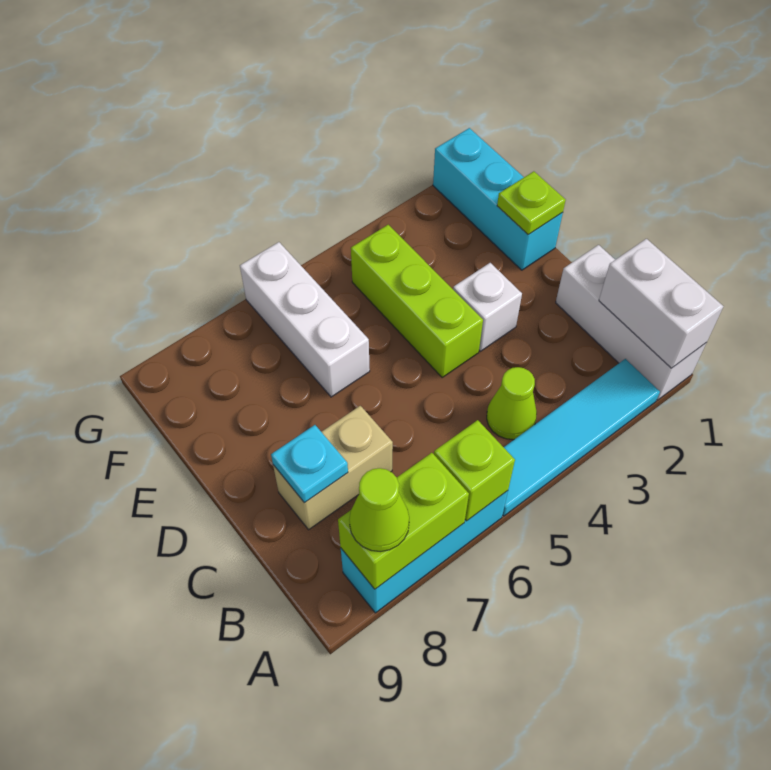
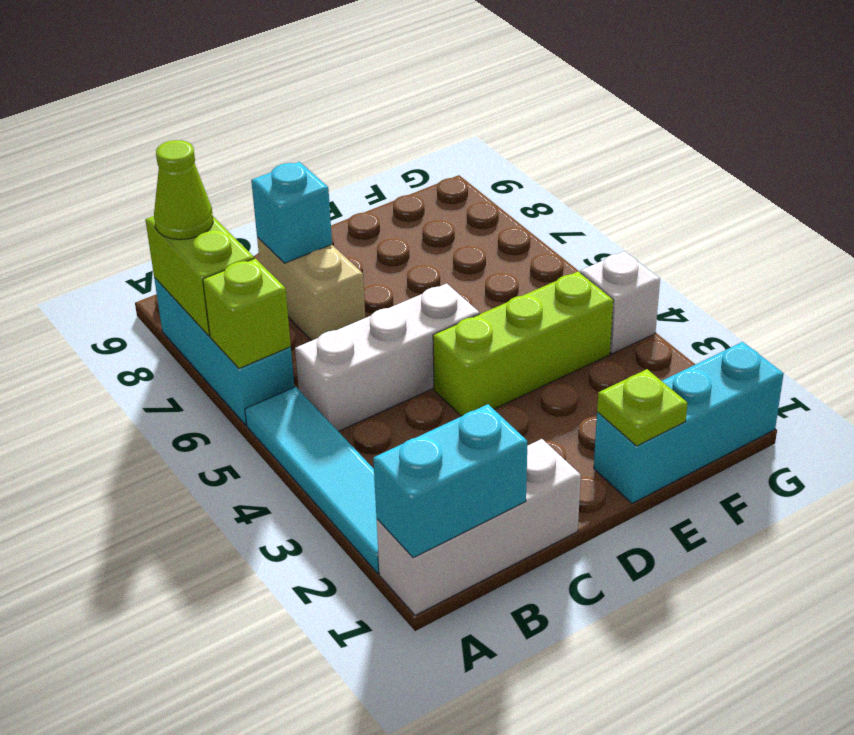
white brick A1:B1 level 2 -> cyan brick A1:B1 level 2
lime cone B4 level 1 -> none
cyan plate C8 level 2 -> cyan brick C8 level 2
white brick D3 level 1 -> white brick G4 level 1
white brick E6:G6 level 1 -> white brick B5:D5 level 1

